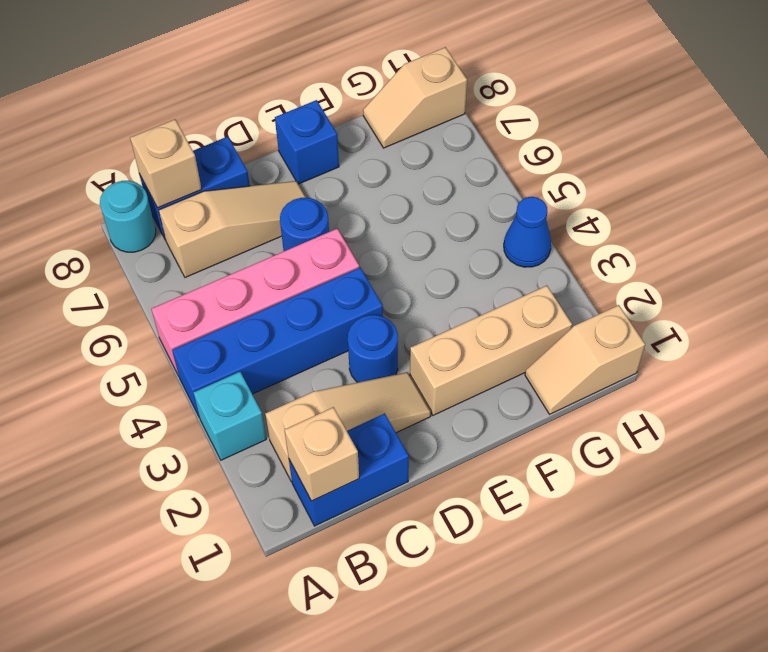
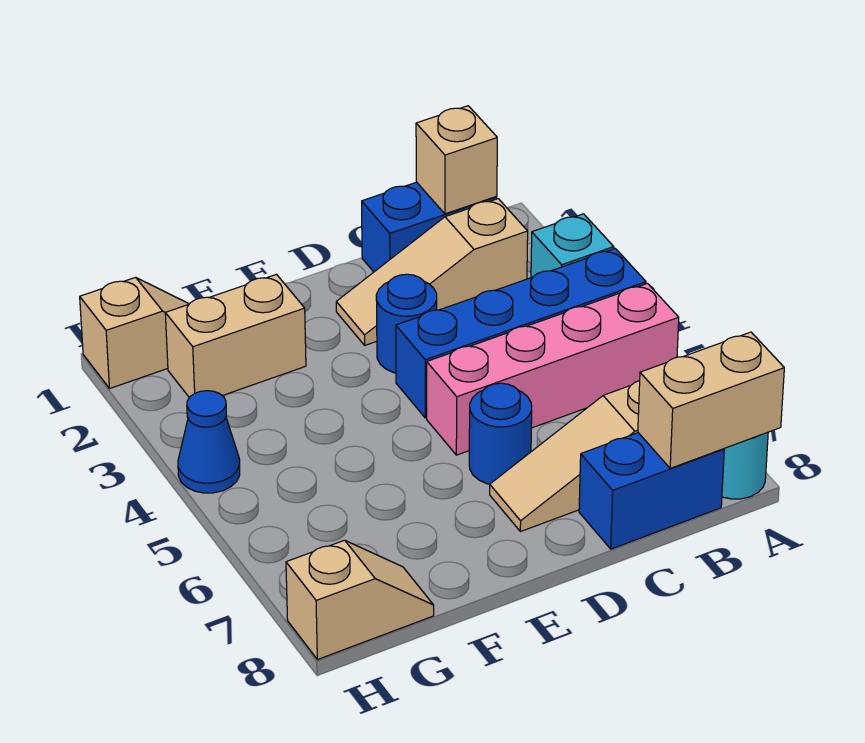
tan brick B8 level 2 -> tan brick A8:B8 level 2
tan brick E2:G2 level 1 -> tan brick F2:G2 level 1
blue brick E8 level 1 -> none

